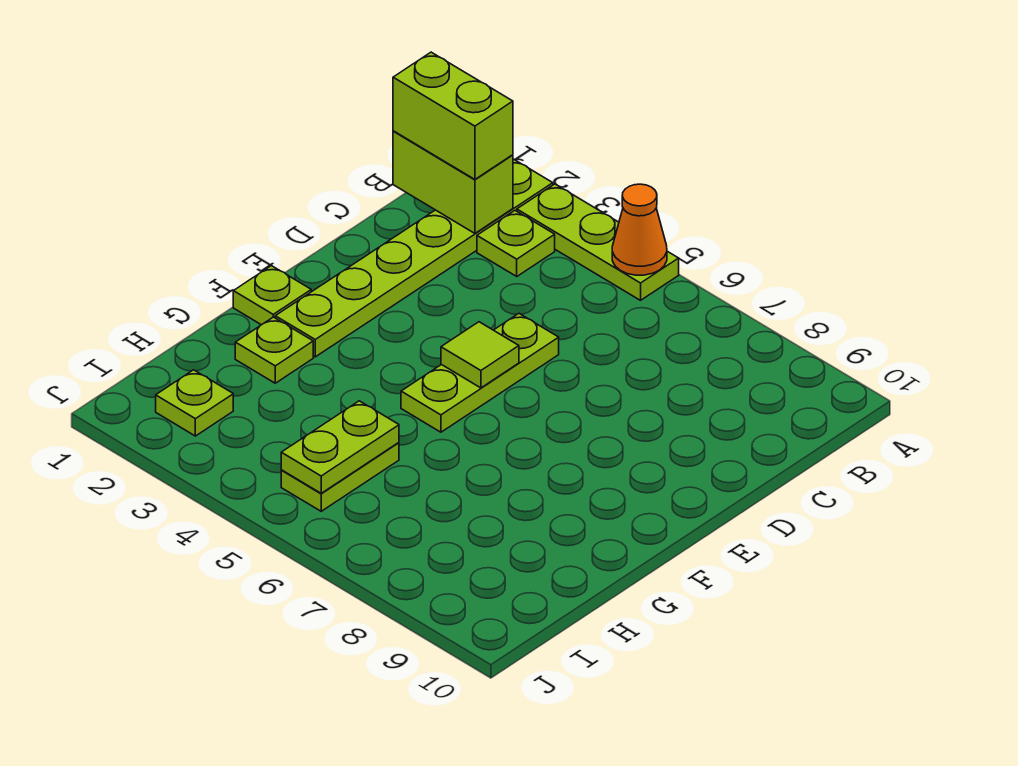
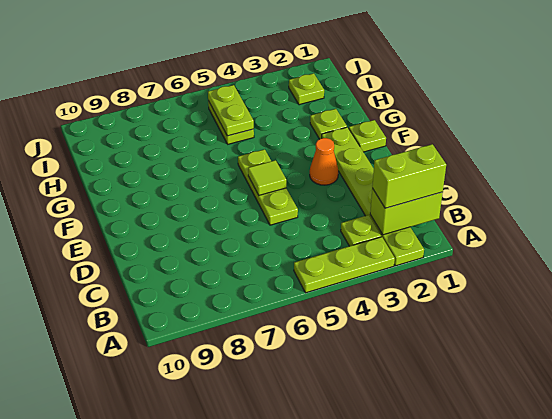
orange cone A5 level 2 -> orange cone E3 level 1

